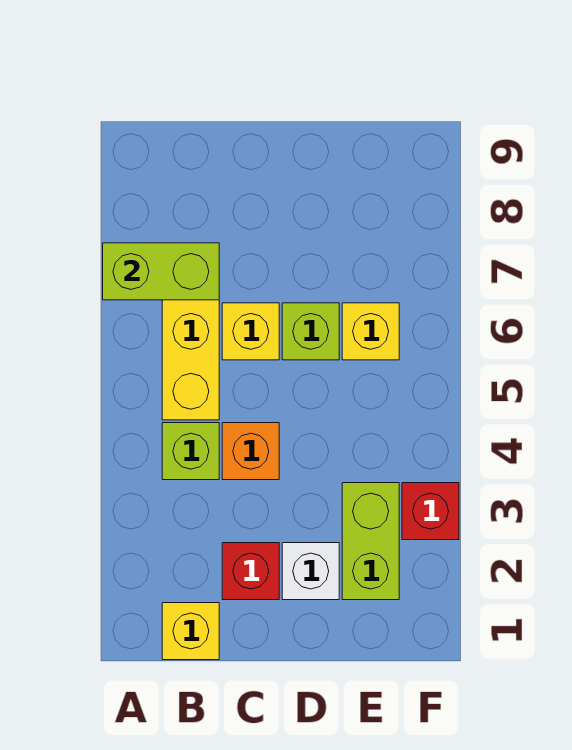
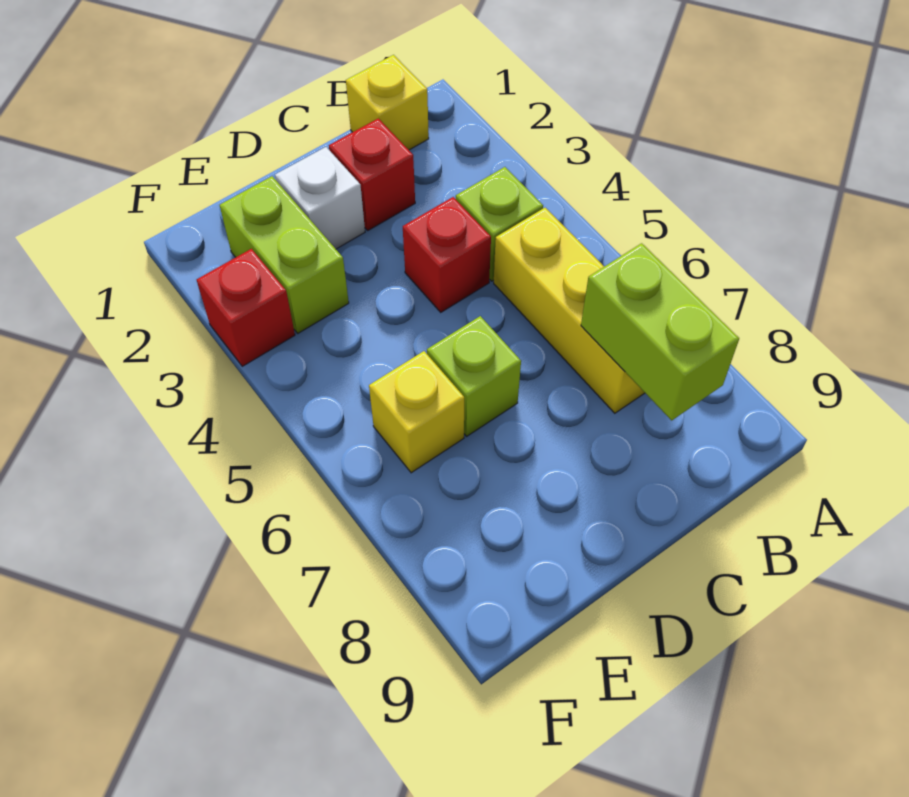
lime brick A7:B7 level 2 -> lime brick B7:B8 level 2
orange brick C4 level 1 -> red brick C4 level 1
yellow brick C6 level 1 -> none

